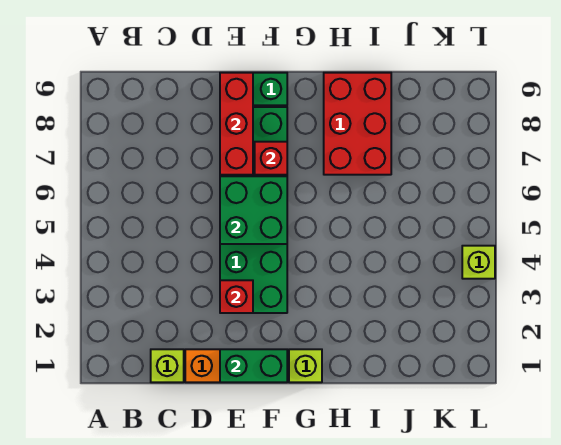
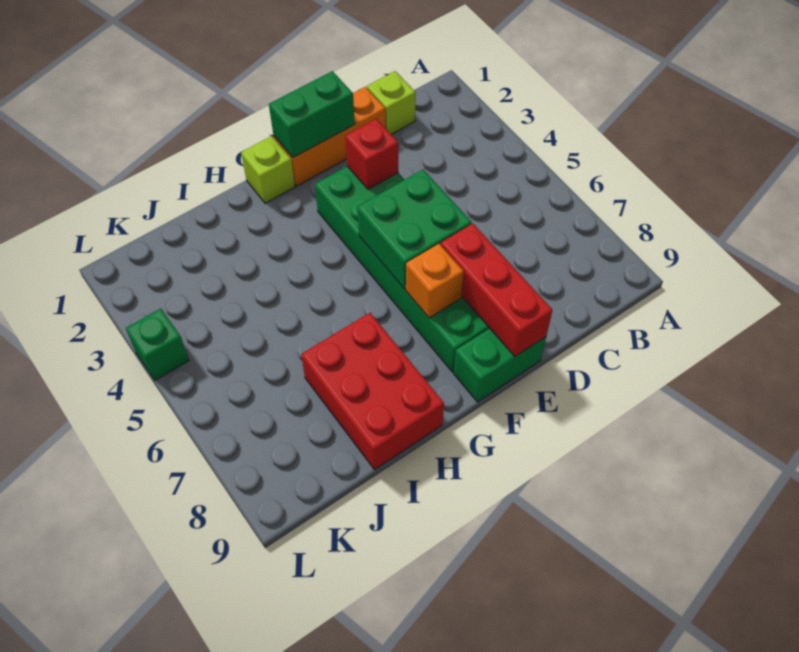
red brick F7 level 2 -> orange brick F7 level 2
lime brick L4 level 1 -> green brick L4 level 1

